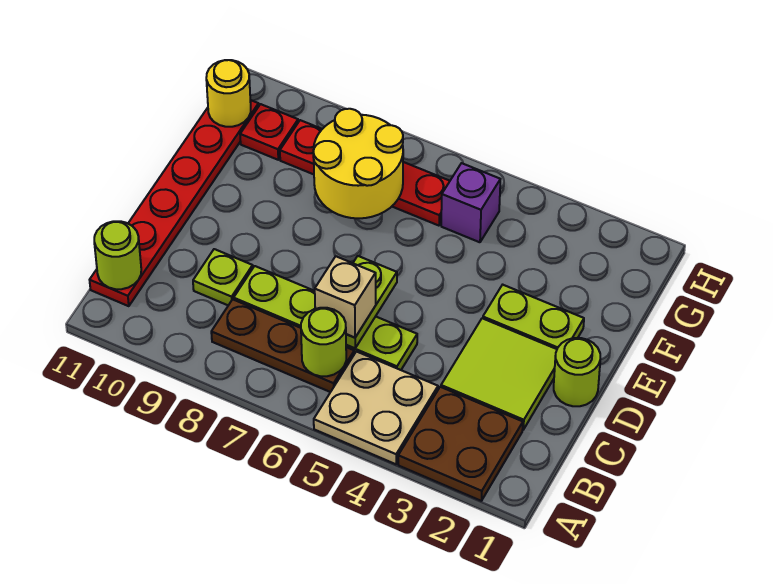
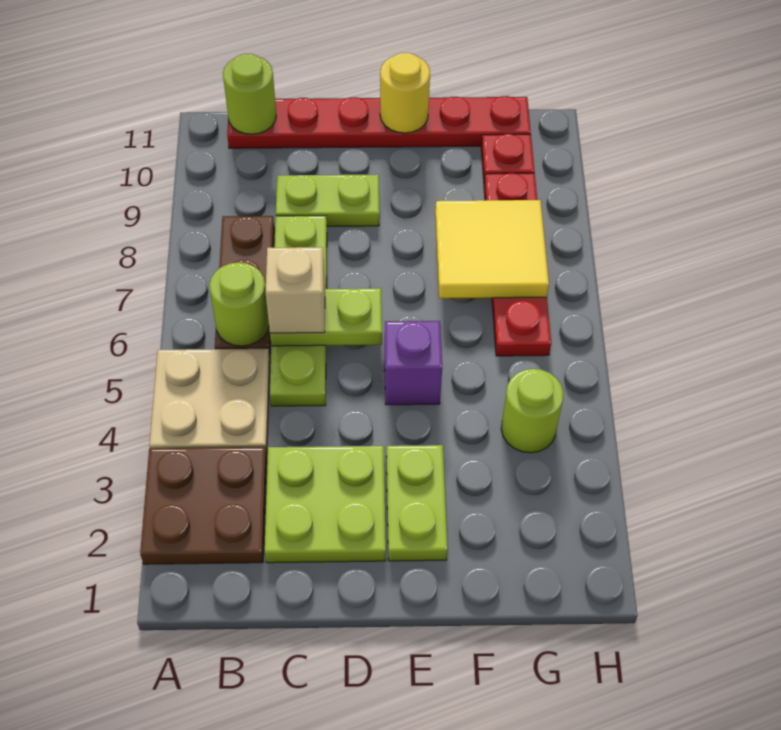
lime tile C2:D3 level 1 -> lime plate C2:D3 level 1
lime plate C9 level 1 -> lime plate C9:D9 level 1
lime round brick D1 level 1 -> lime round brick G4 level 1
yellow round brick F7:G8 level 2 -> yellow tile F7:G8 level 2
purple brick G5 level 1 -> purple brick E5 level 1
yellow round brick G11 level 2 -> yellow round brick E11 level 2

